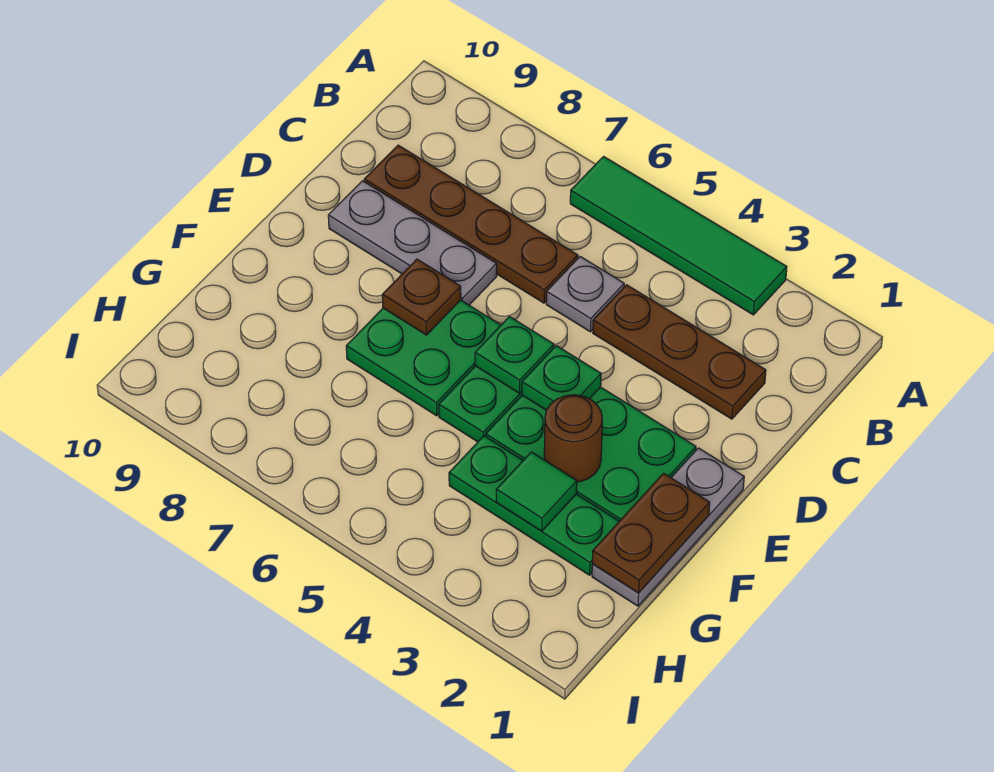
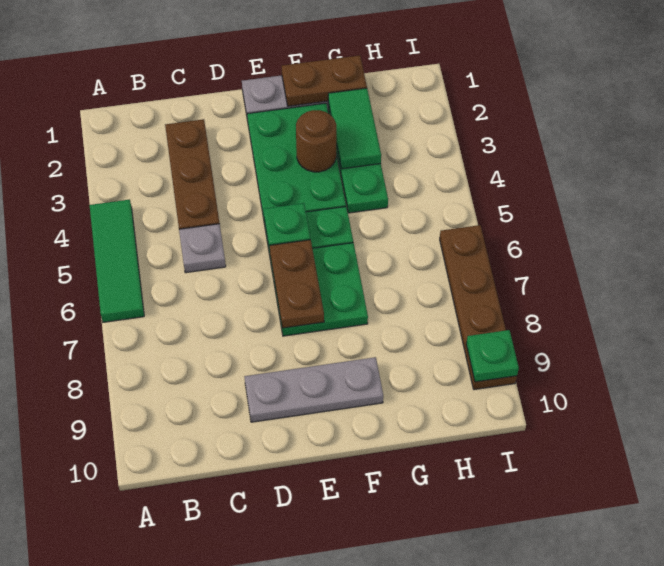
green tile A3:A6 level 1 -> green tile A4:A6 level 1
brown plate C6:C9 level 1 -> brown plate I6:I9 level 1
grey plate D7:D9 level 1 -> grey plate D9:F9 level 1
green plate E4 level 2 -> green plate I9 level 2
brown plate E7 level 2 -> brown plate E6:E7 level 2
green tile G3 level 2 -> green tile G2:G3 level 2

